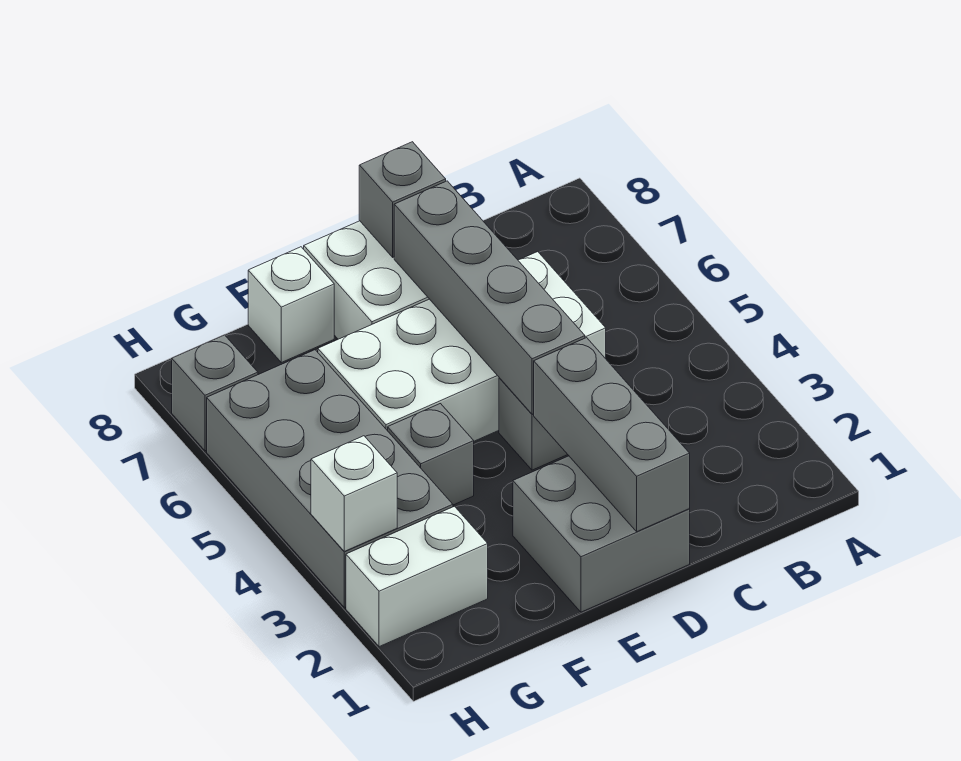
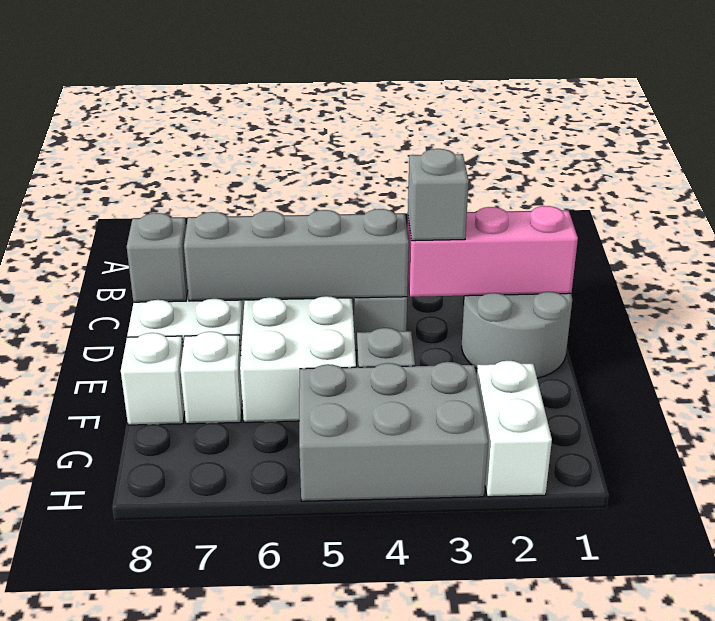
grey brick D1:E2 level 1 -> grey round brick D1:E2 level 1
grey brick D1:D3 level 2 -> pink brick D1:D3 level 2
grey brick G3:H6 level 1 -> grey brick G3:H5 level 1
white brick H3 level 2 -> white brick F7 level 1
grey brick H7 level 1 -> grey brick D3 level 3

